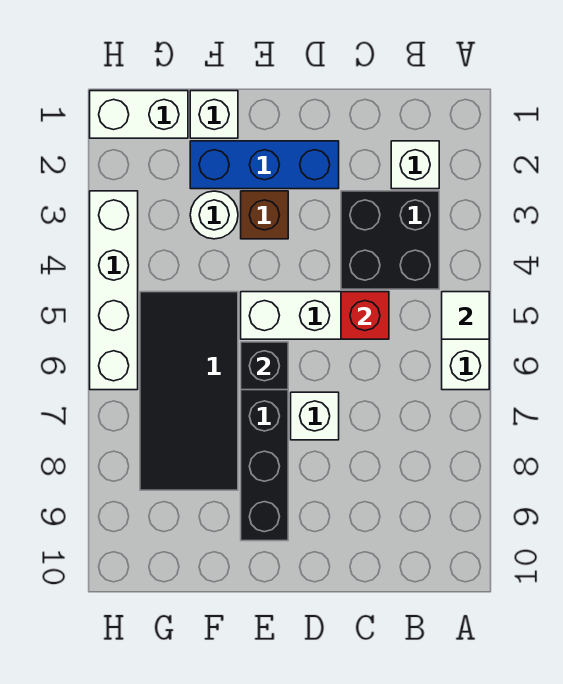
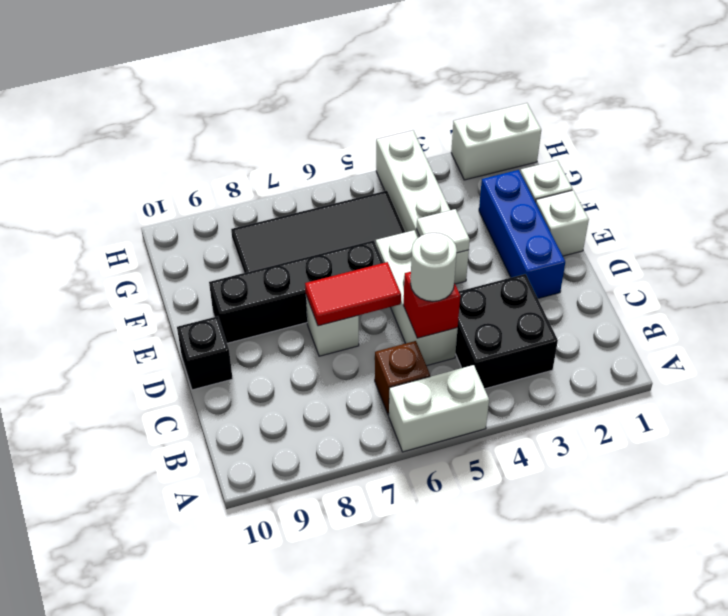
white tile A5 level 2 -> white tile E4 level 2
white brick B2 level 1 -> white brick E1 level 1
none -> red tile D6:D7 level 2
brown brick E3 level 1 -> brown brick B6 level 1
black brick E6 level 2 -> black brick D10 level 1
white round brick F3 level 1 -> white round brick C5 level 3
white brick G1:H1 level 1 -> white brick H1:H2 level 1
white brick H3:H6 level 1 -> white brick E4:H4 level 1

